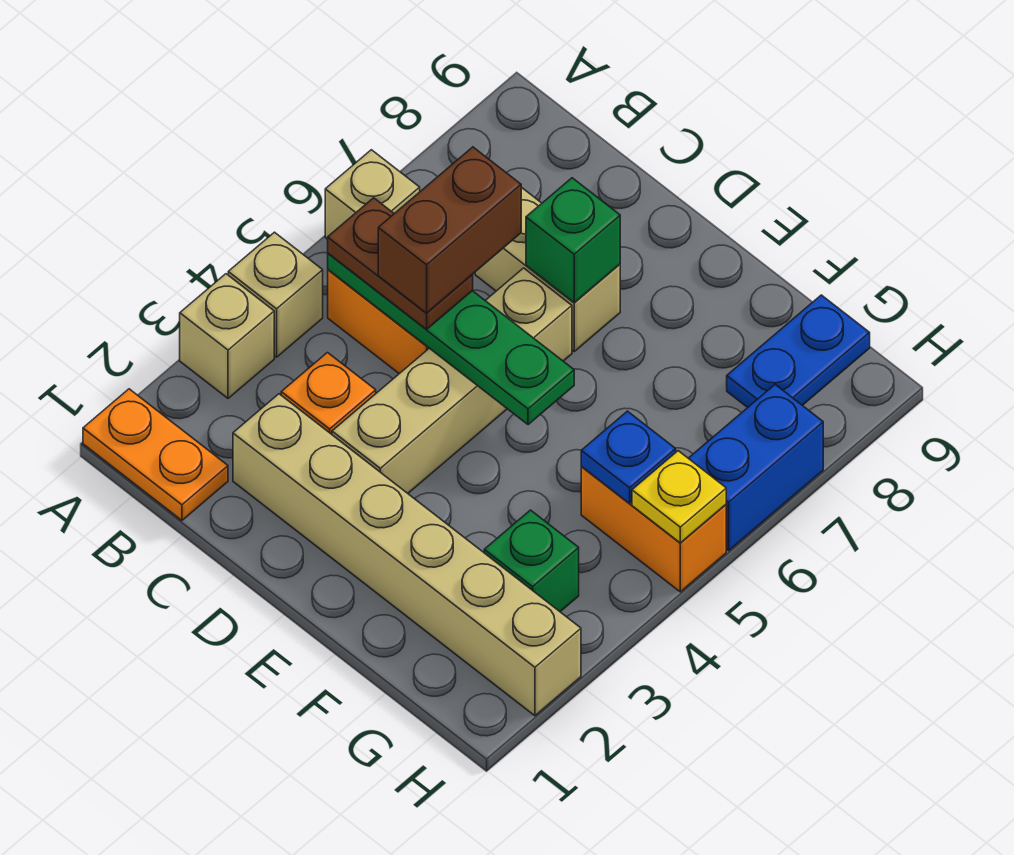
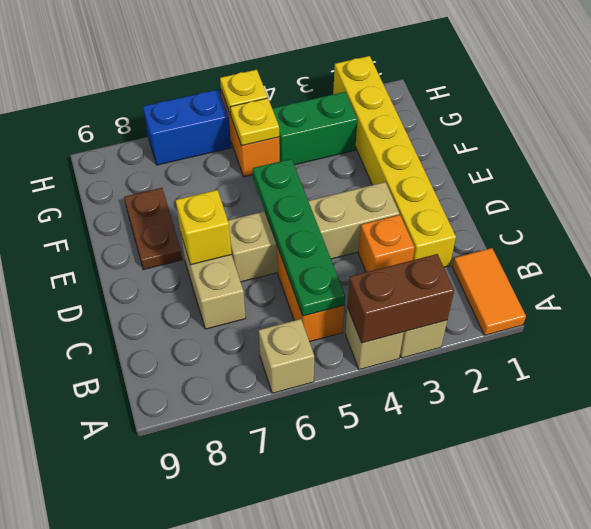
orange plate A1:B1 level 1 -> orange tile A1:B1 level 1
brown plate B5:C5 level 3 -> brown plate E8:F8 level 1
tan brick C2:H2 level 1 -> yellow brick C2:H2 level 1
brown brick C5:C6 level 4 -> brown brick A3:A4 level 2
green brick D7 level 2 -> yellow brick D7 level 2
green brick G3 level 1 -> green brick G3:G4 level 1
blue plate G5 level 2 -> yellow plate G5 level 2
blue plate G8:G9 level 1 -> none

